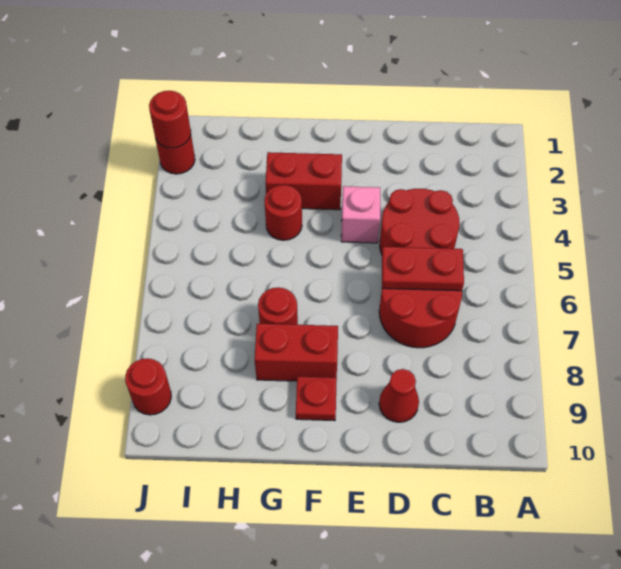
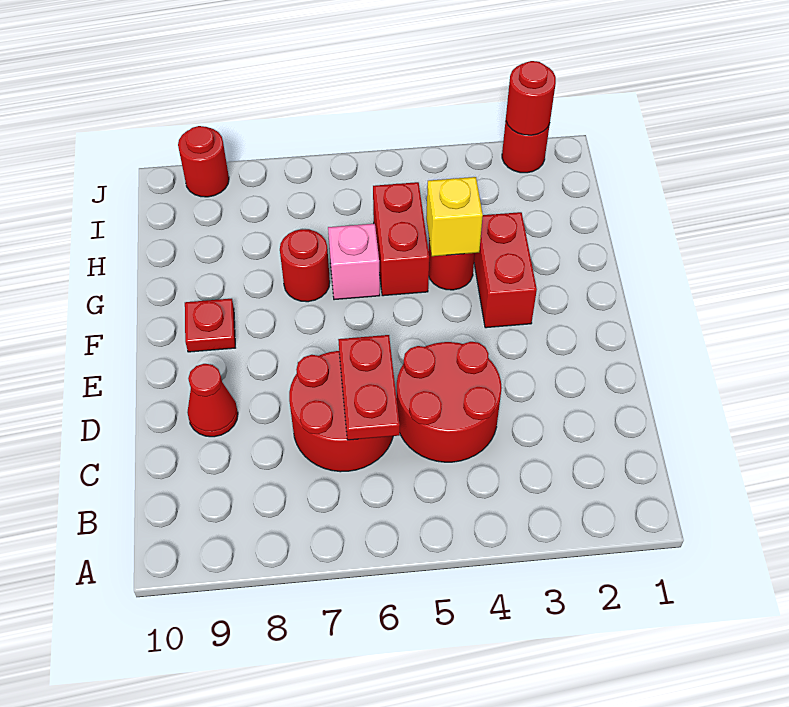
pink brick E4 level 1 -> pink brick G6 level 1
red brick F8:G8 level 1 -> red brick G5:H5 level 1
none -> yellow brick G4 level 2

